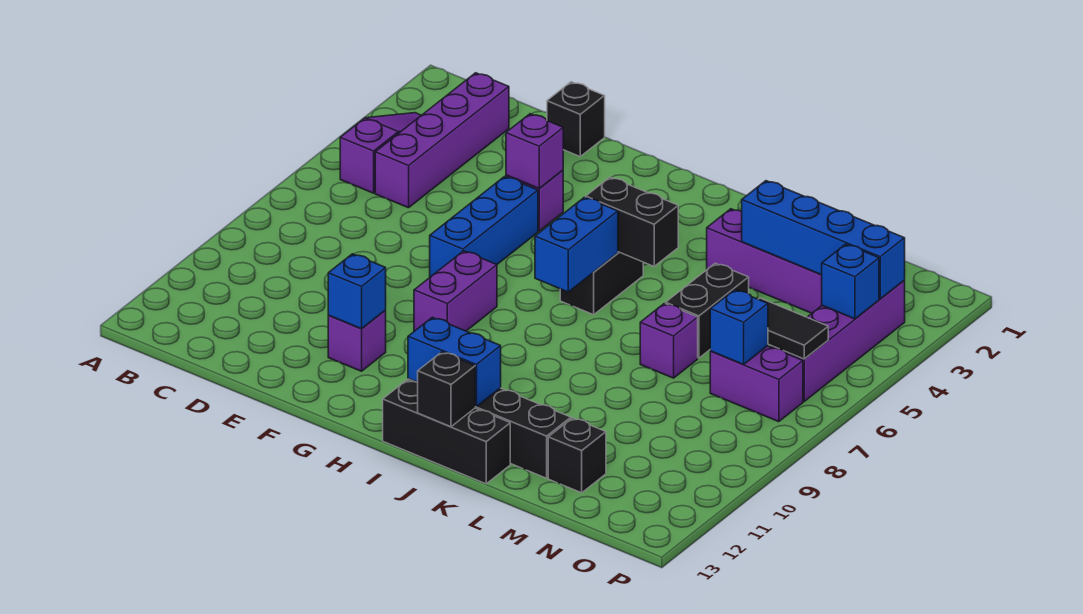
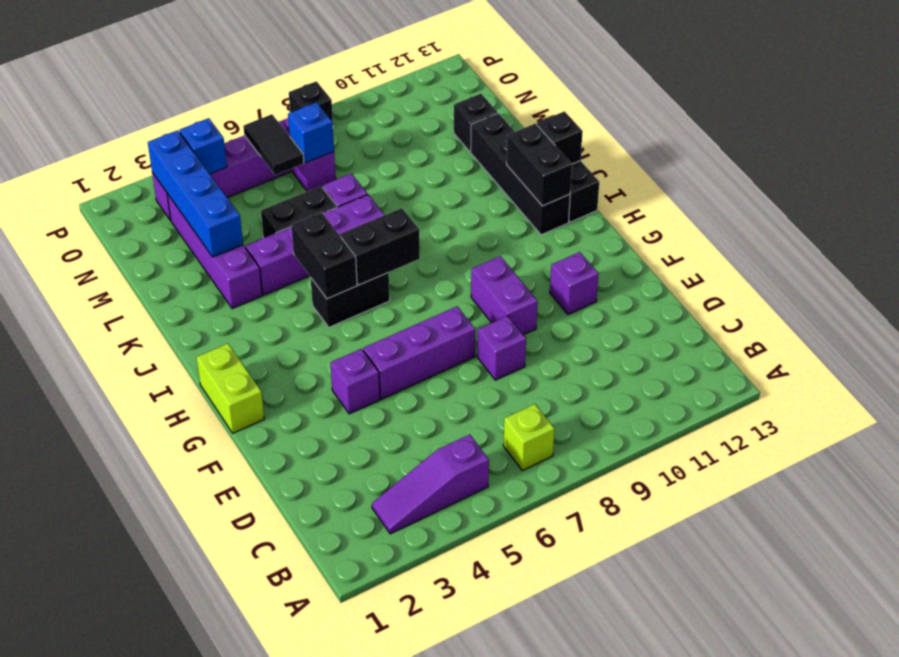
none -> lime brick B7 level 1
purple brick C2:C5 level 1 -> purple brick K4:K7 level 1
black brick E1 level 1 -> black brick P8 level 1
purple brick F4 level 2 -> purple brick E8 level 1
blue brick F5:F7 level 1 -> purple brick F5:F7 level 1
blue brick F11 level 2 -> none
none -> lime brick G1:H1 level 1
purple brick G8:G9 level 1 -> purple brick F9:G9 level 1
blue brick I6:I7 level 2 -> black brick I6:I7 level 2
blue brick I12:J12 level 2 -> black brick I12:J12 level 2

